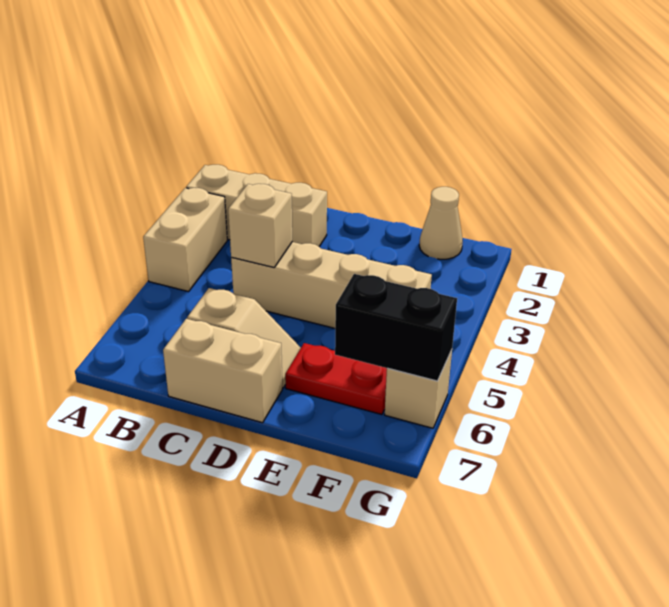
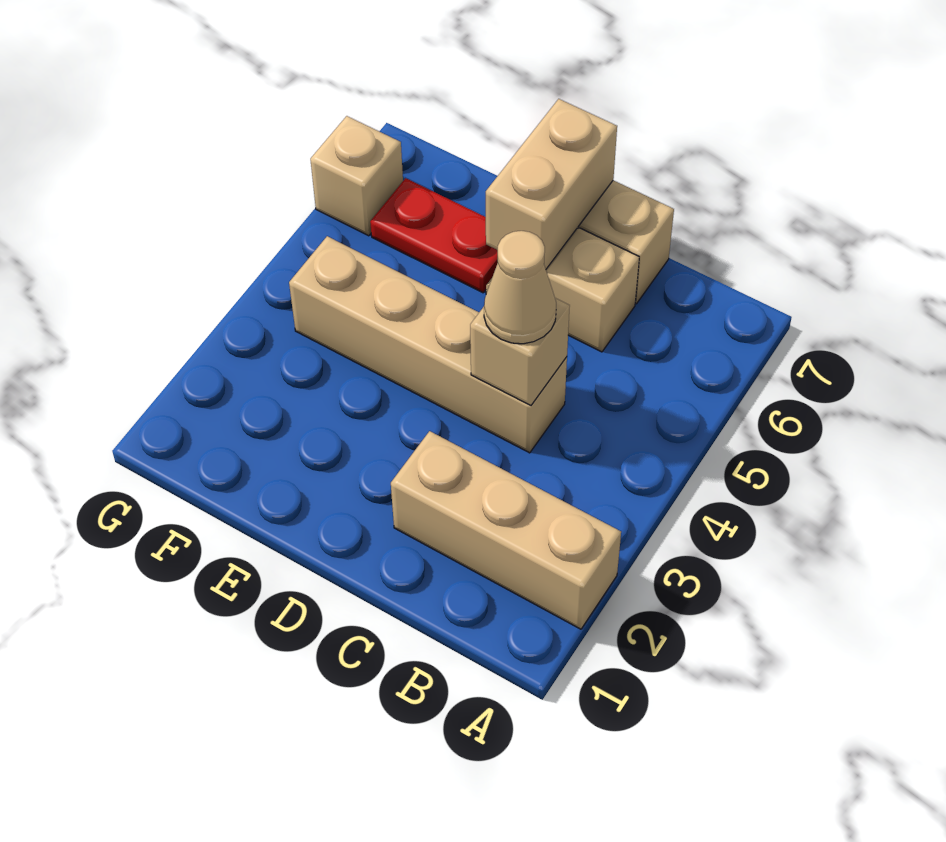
tan brick A3:A4 level 1 -> tan brick D6:D7 level 2
tan cone F1 level 1 -> tan cone C4 level 3
black brick F6:G6 level 2 -> none

